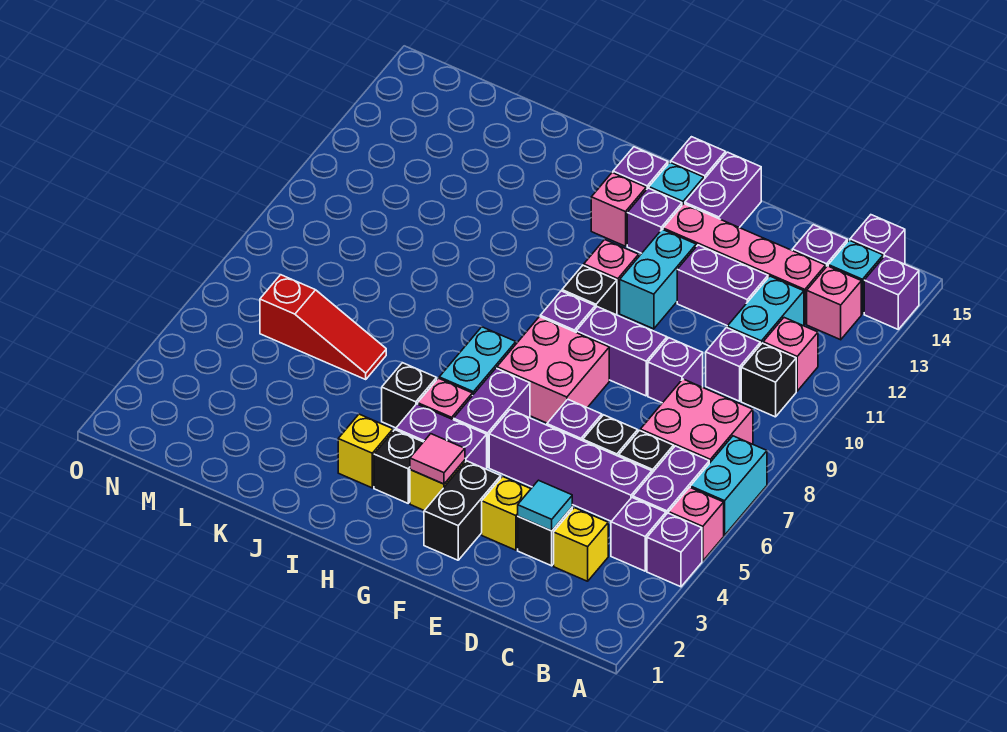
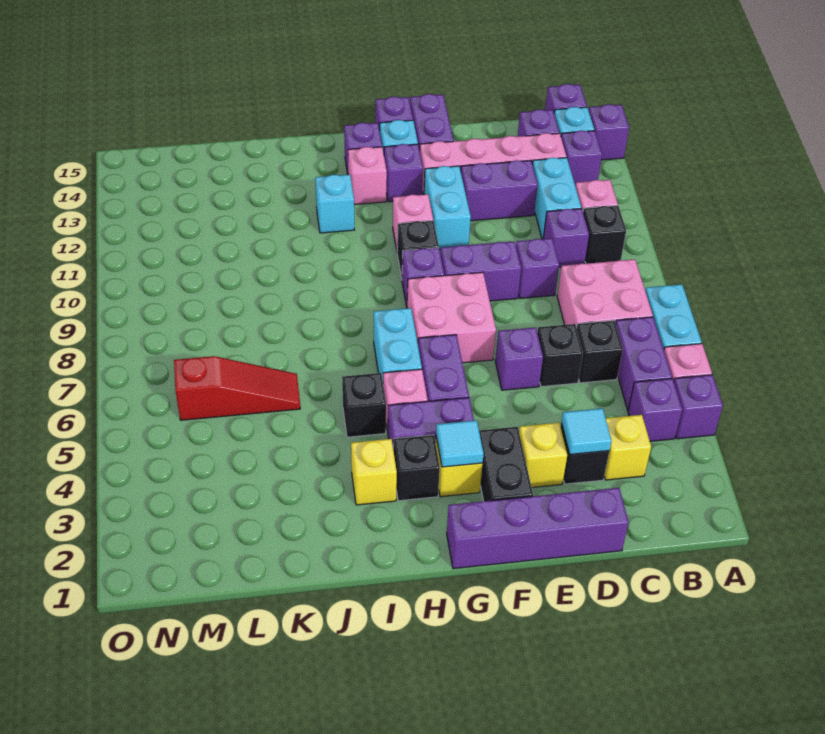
pink brick B13 level 1 -> purple brick B13 level 1
purple brick C5:F5 level 1 -> purple brick D1:G1 level 1
pink tile G3 level 2 -> cyan tile G3 level 2
none -> cyan brick I12 level 1

